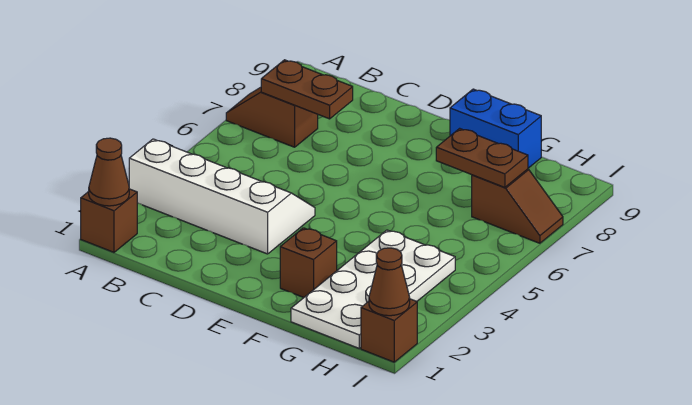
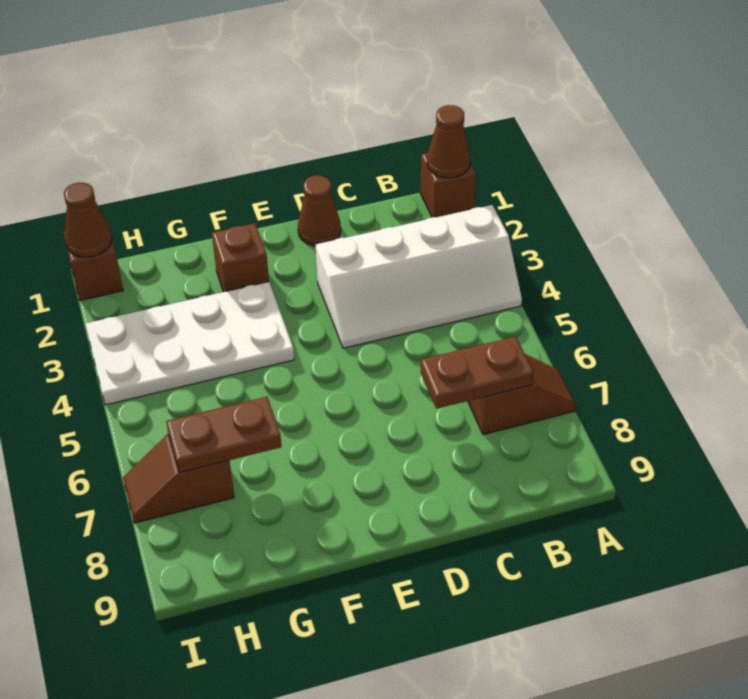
none -> brown cone D1 level 1
blue brick F9:G9 level 1 -> none
white plate G1:H4 level 1 -> white plate F3:I4 level 1

